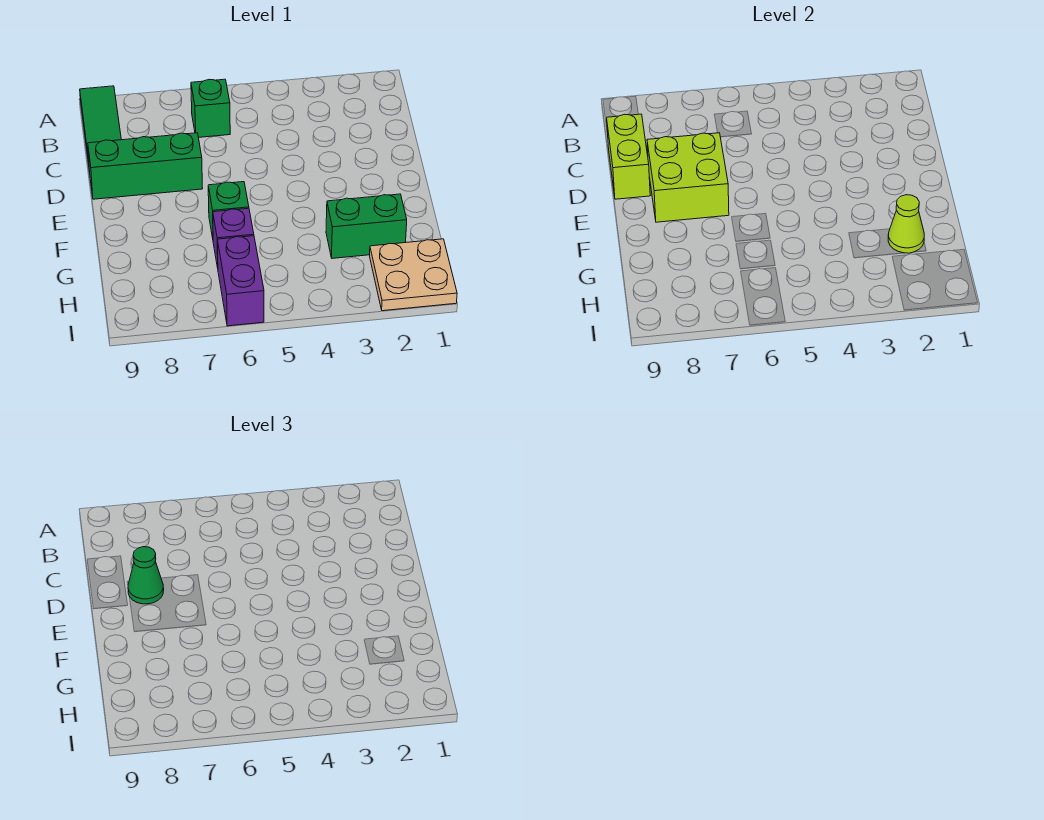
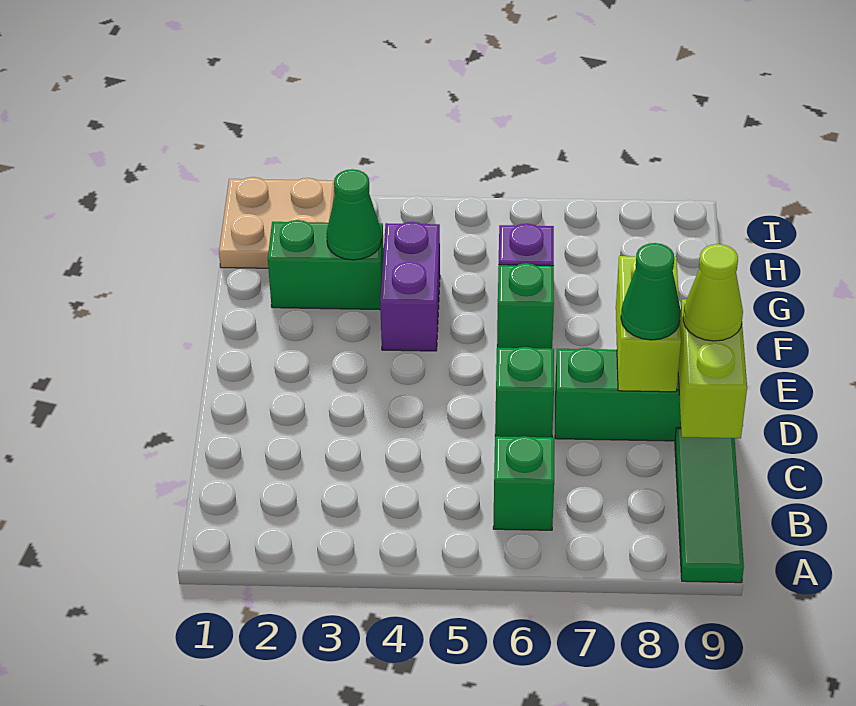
none -> green brick D6 level 1
lime brick D7:E8 level 2 -> lime brick D8:E8 level 2
lime cone G2 level 2 -> lime cone D9 level 3
none -> green cone G3 level 2
purple brick H6:I6 level 1 -> purple brick F4:G4 level 1

